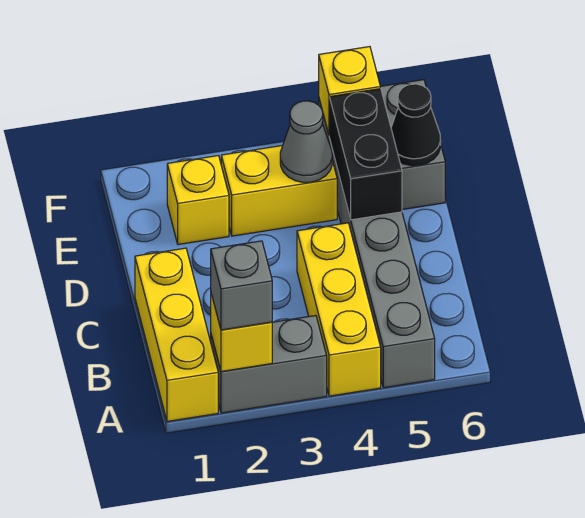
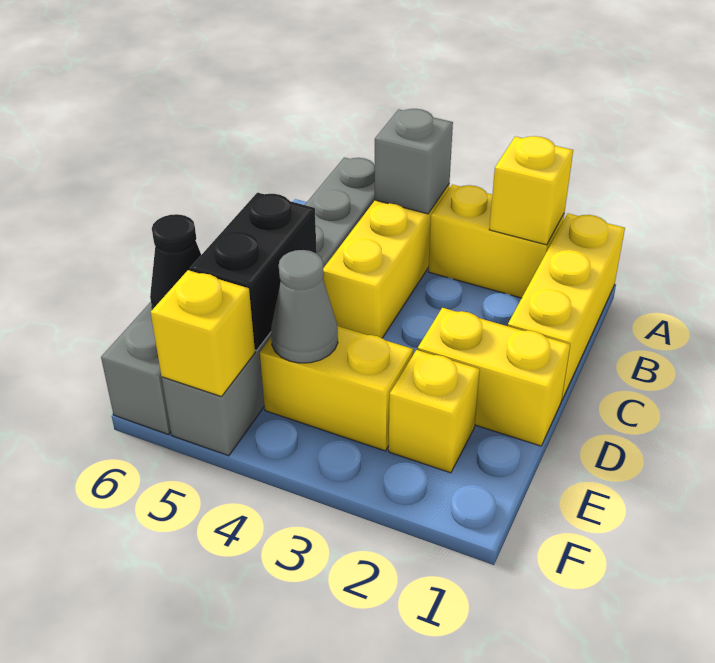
grey brick A2:A3 level 1 -> yellow brick A2:A3 level 1
grey brick A2 level 3 -> grey brick A4 level 2
none -> yellow brick D1:D2 level 1

